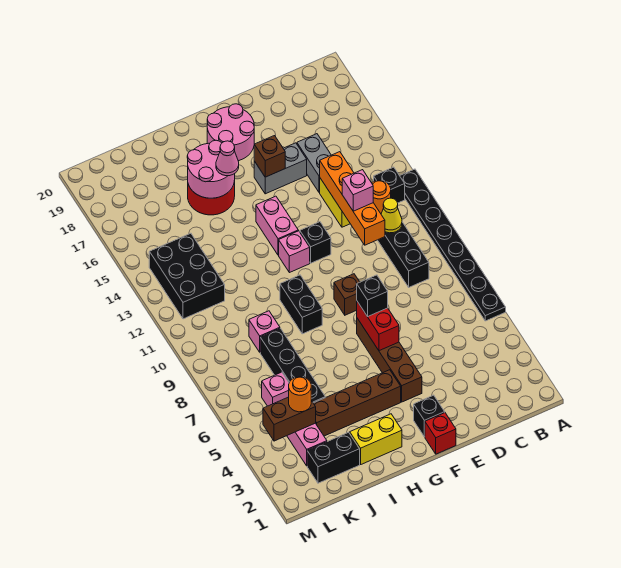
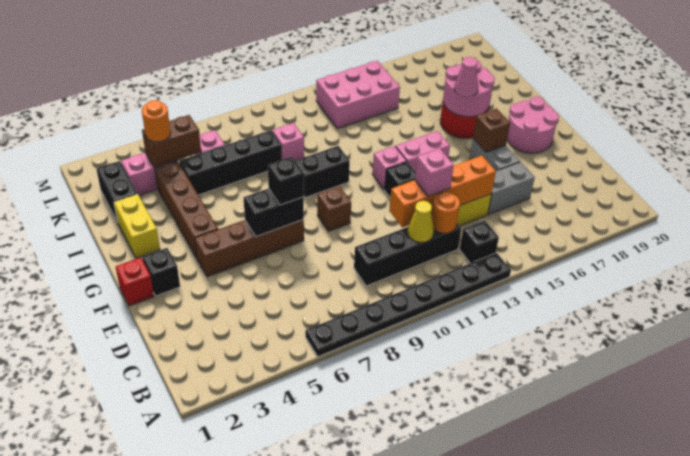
red brick F6:F7 level 2 -> black brick F6:F7 level 2
brown brick K4:L4 level 2 -> brown brick K4:K5 level 2
black brick K12:L14 level 1 -> pink brick K12:L14 level 1

